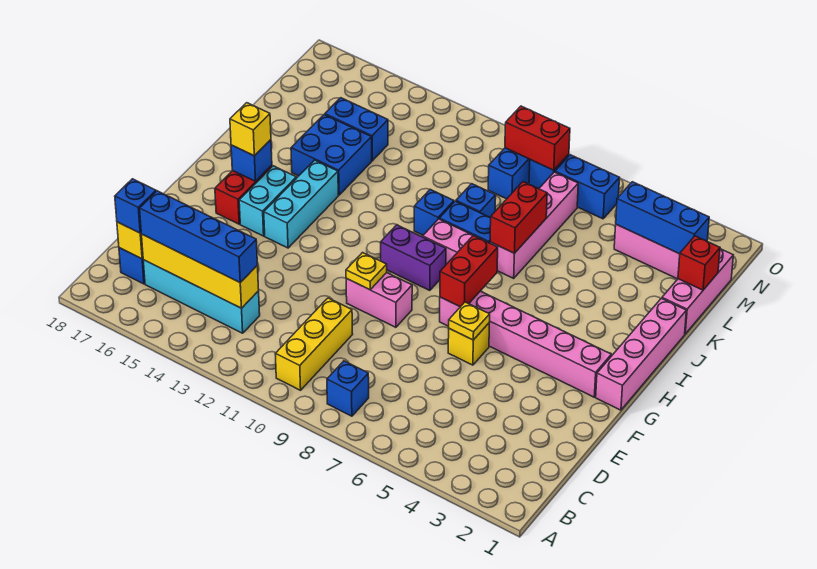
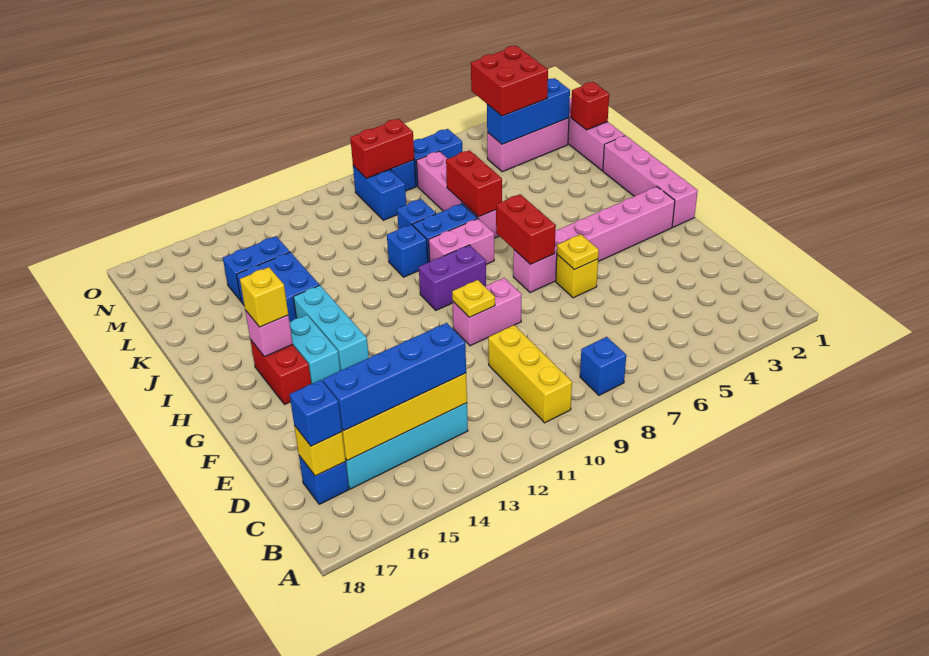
blue brick H16 level 2 -> pink brick H16 level 2
none -> red brick M3:N4 level 3

